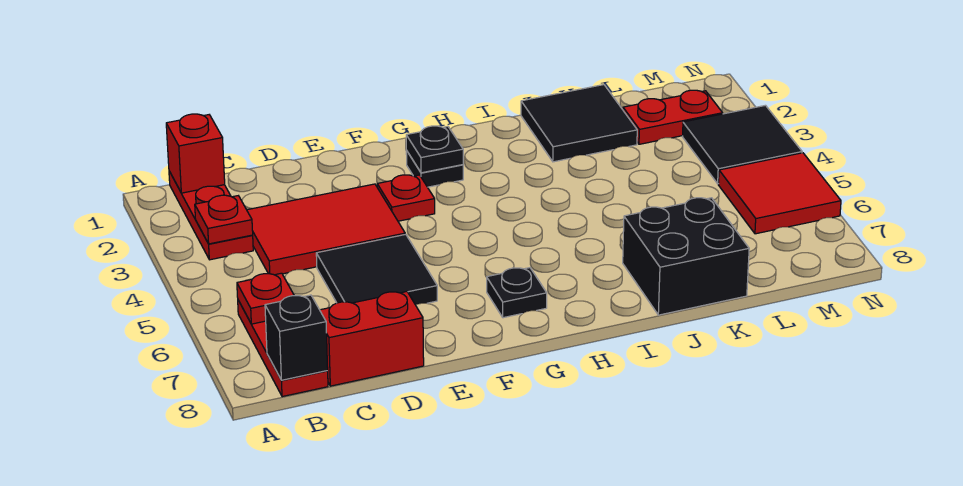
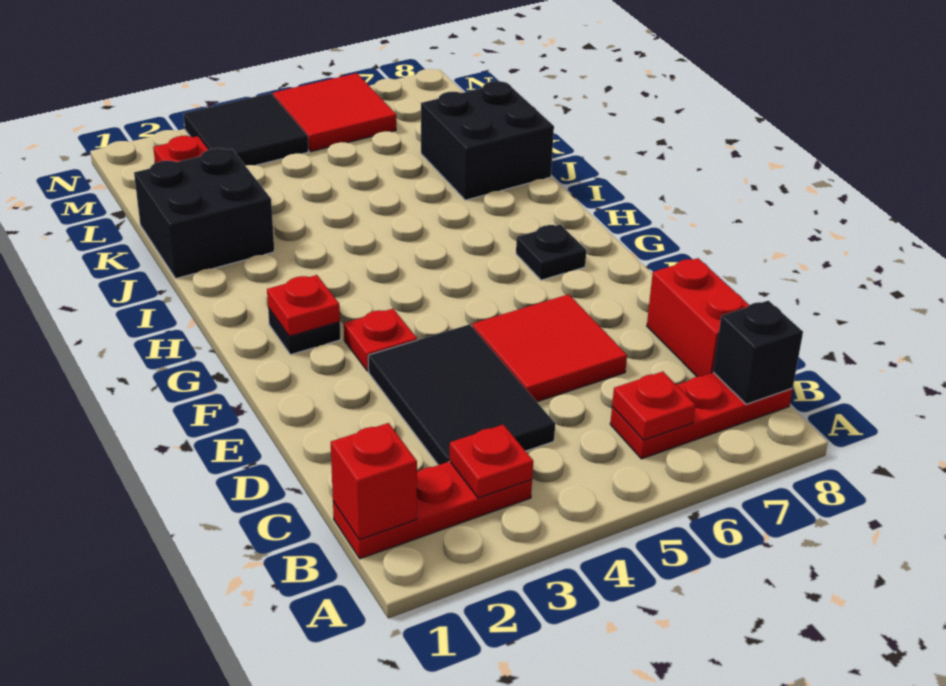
red tile C3:E4 level 1 -> black tile C3:E4 level 1
black tile D5:E6 level 1 -> red tile D5:E6 level 1
black plate G2 level 2 -> red plate G2 level 2
black tile J1:K2 level 1 -> black brick J1:K2 level 1

